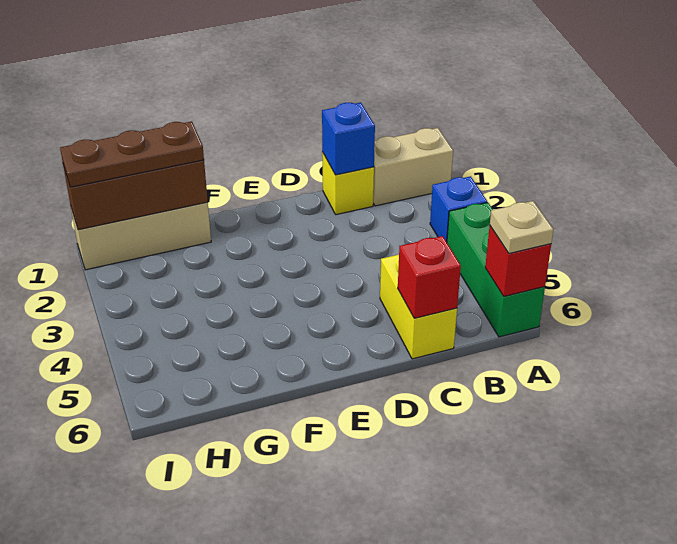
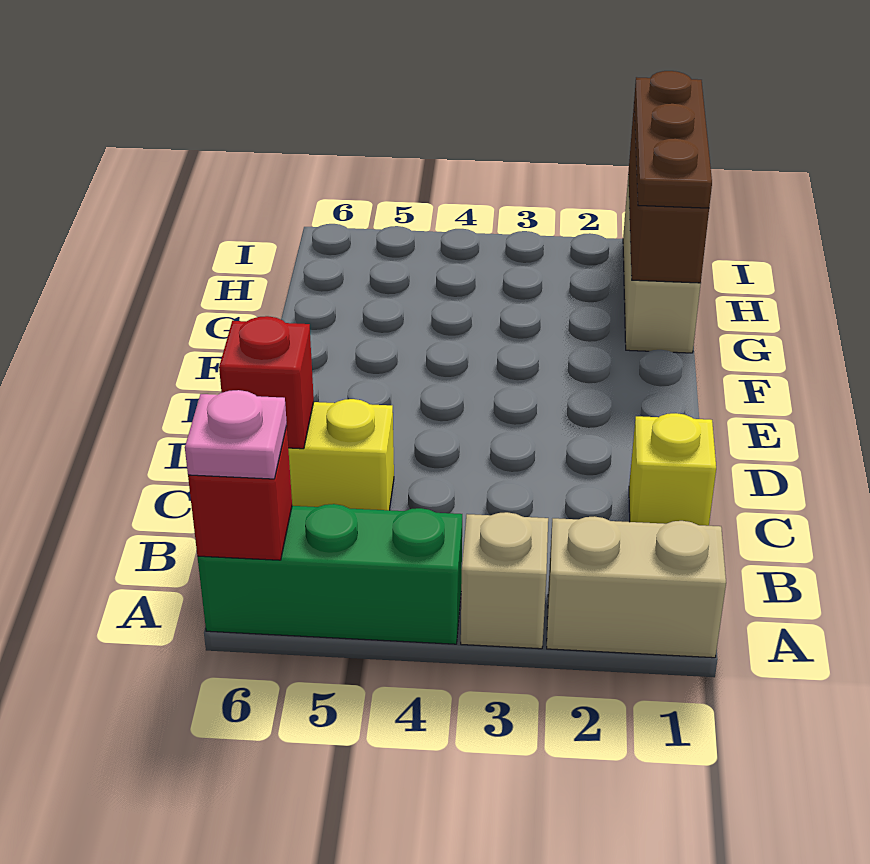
tan brick A1:B1 level 1 -> tan brick A1:A2 level 1
blue brick A3 level 1 -> tan brick A3 level 1
tan plate A6 level 3 -> pink plate A6 level 3
blue brick C1 level 2 -> none

